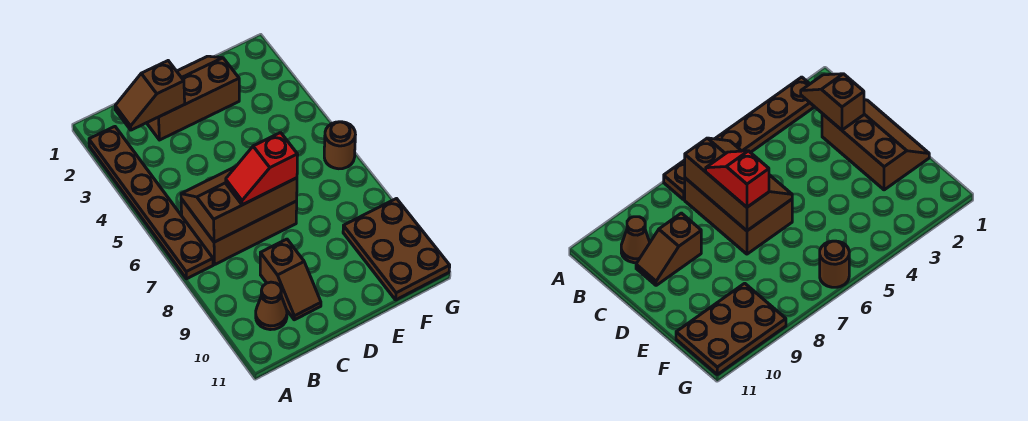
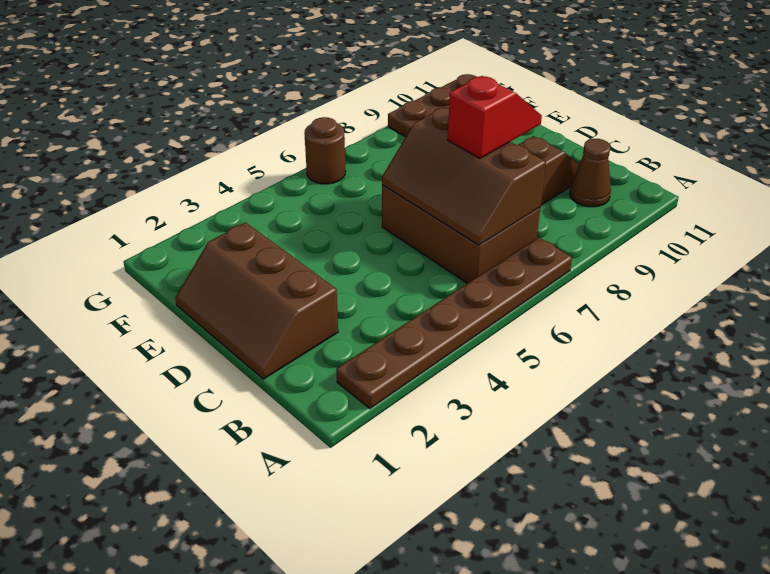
brown slope B2:C2 level 2 top C -> none
red slope C7:D7 level 3 top D -> red slope C7:C8 level 3 top 7

